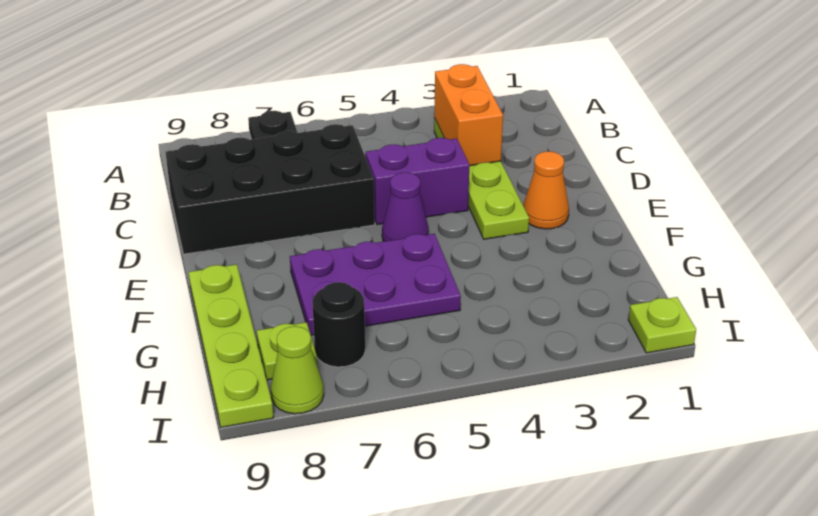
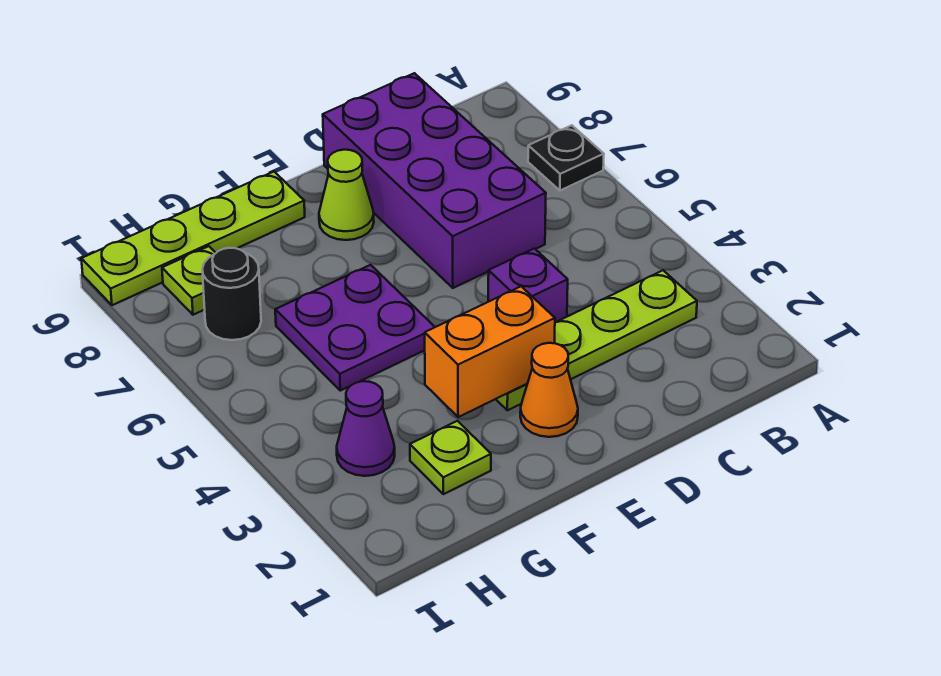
orange brick B3:C3 level 2 -> orange brick E3:F3 level 2
black brick C6:D9 level 1 -> purple brick C6:D9 level 1
purple brick D4:D5 level 1 -> purple brick D4 level 1
purple cone E5 level 1 -> purple cone H3 level 1
purple plate F5:G7 level 1 -> purple plate F5:G6 level 1
lime plate I1 level 1 -> lime plate G2 level 1
lime cone I8 level 1 -> lime cone E8 level 1

